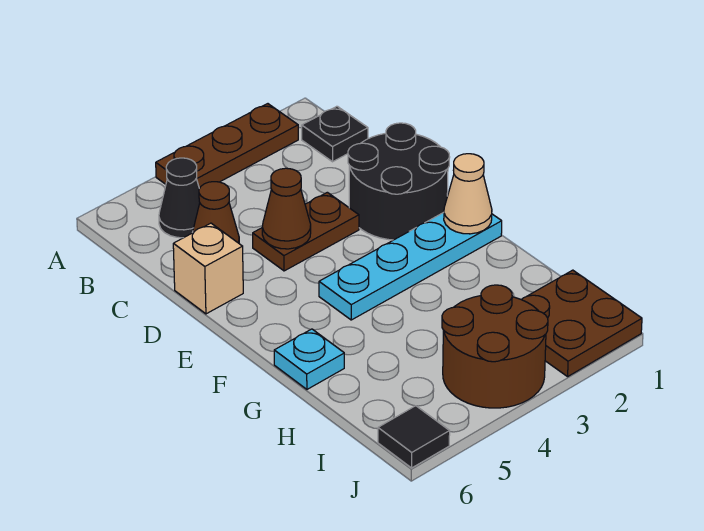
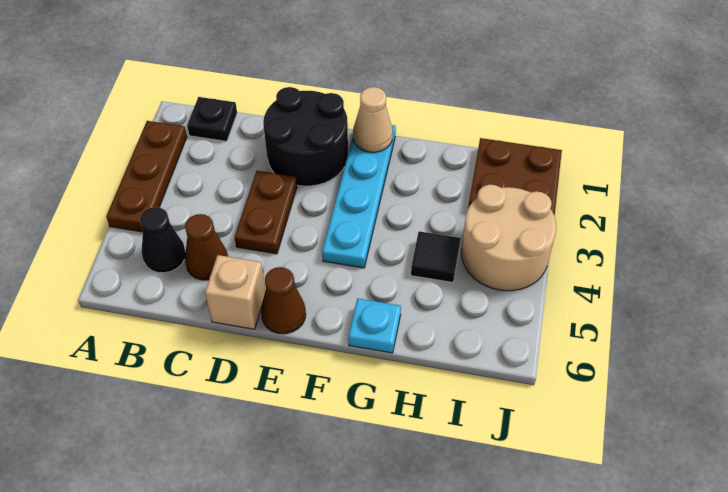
brown cone D4 level 2 -> brown cone E6 level 1
brown round brick I3:J4 level 1 -> tan round brick I3:J4 level 1
black tile J6 level 1 -> black tile H4 level 1

